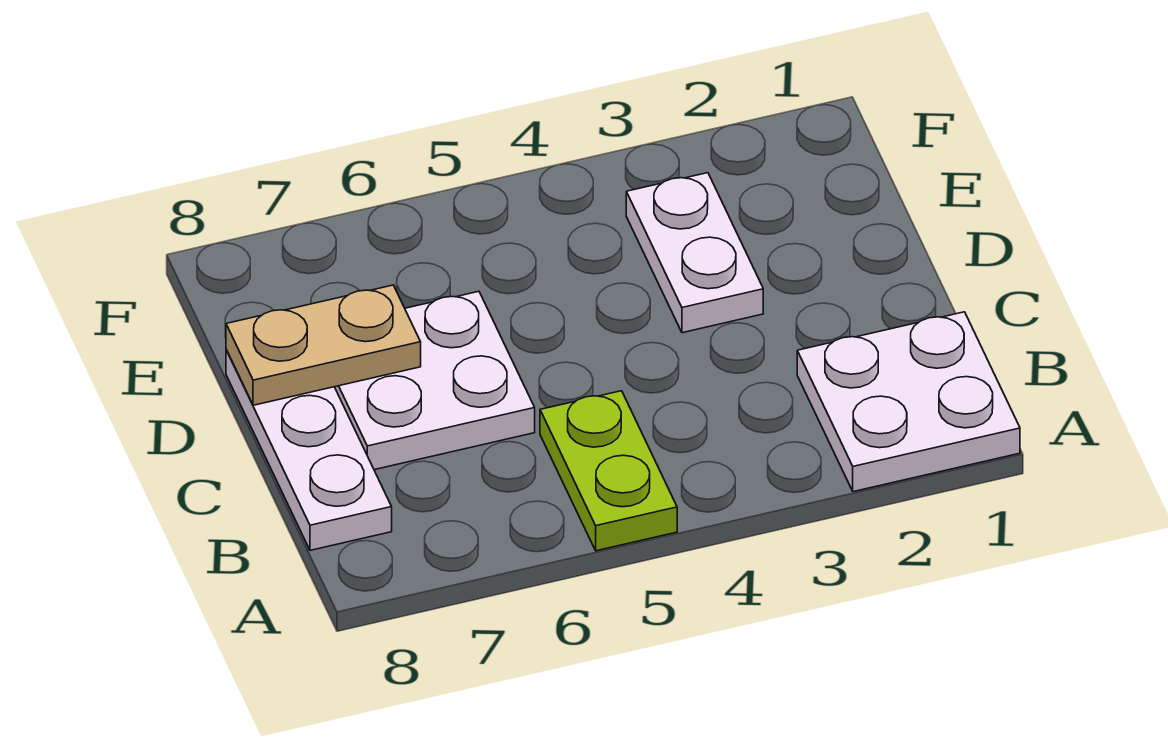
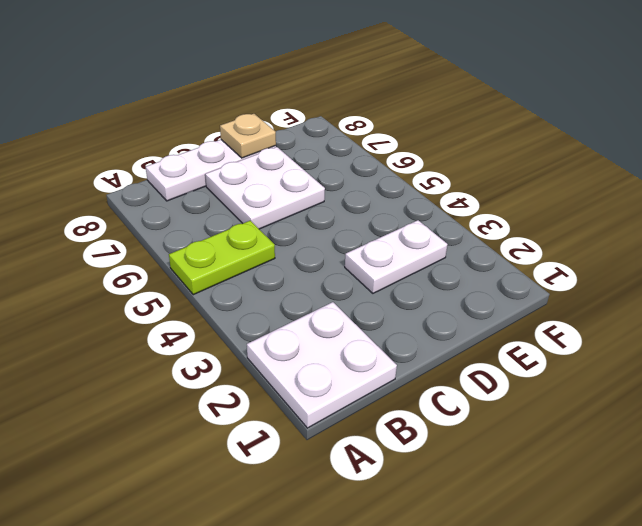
tan plate D7:D8 level 2 -> tan plate D8 level 2

